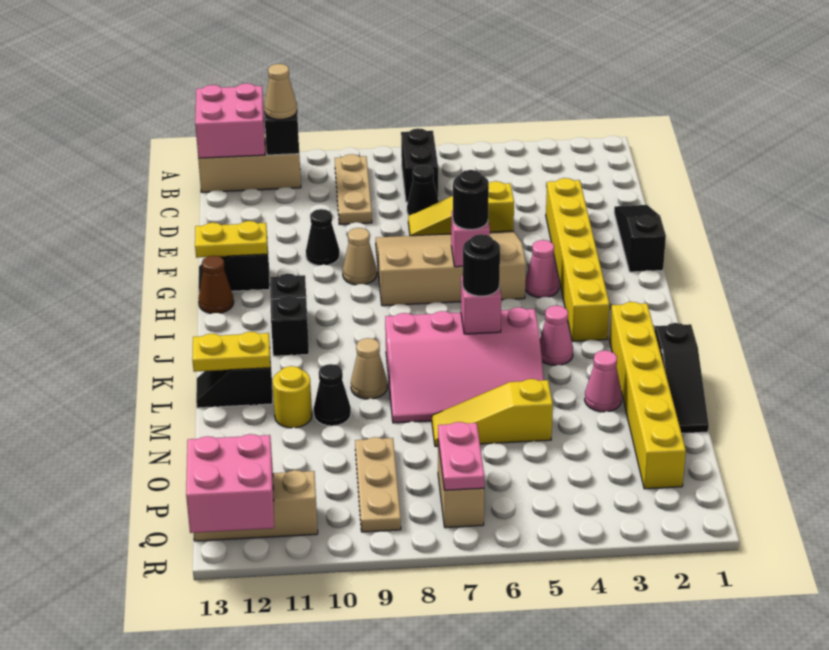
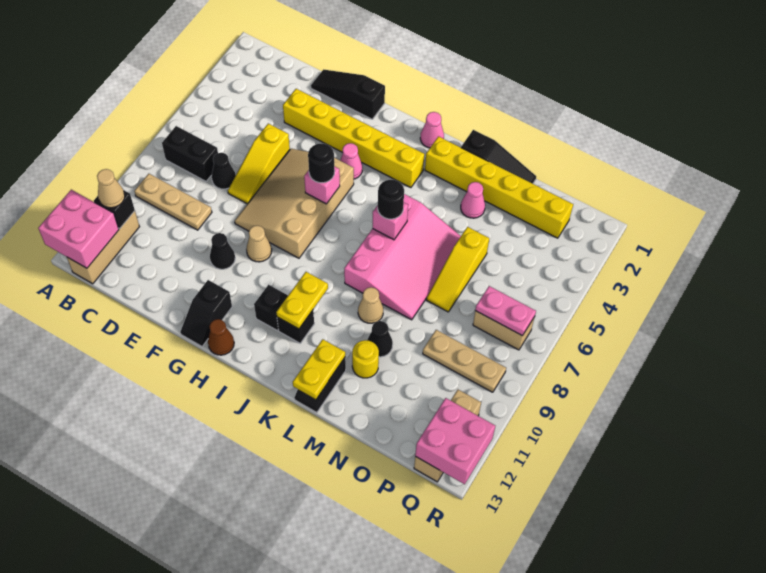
yellow plate G12:G13 level 2 -> yellow plate J10:J11 level 2
pink cone K4 level 1 -> pink cone J1 level 1

